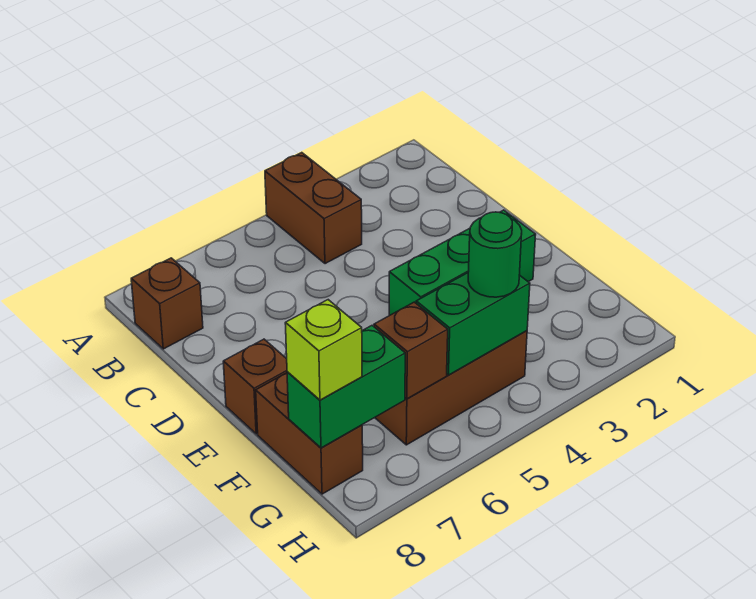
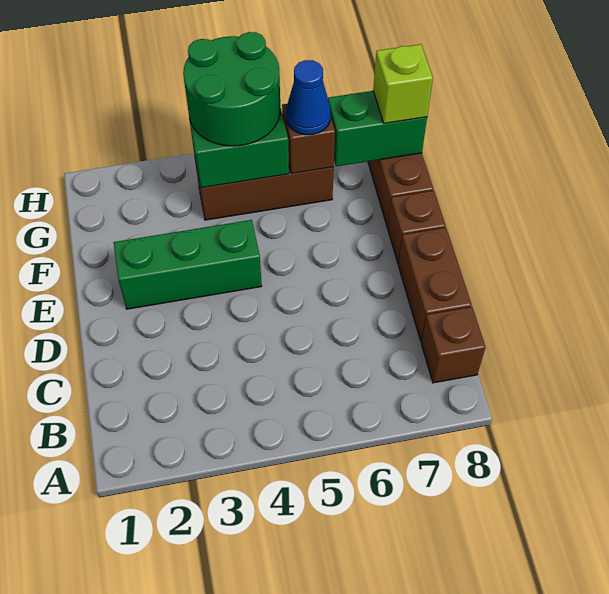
brown brick A4:B4 level 1 -> brown brick C8:D8 level 1
green round brick G4 level 3 -> green round brick G4:H5 level 3
none -> blue cone G6 level 3

